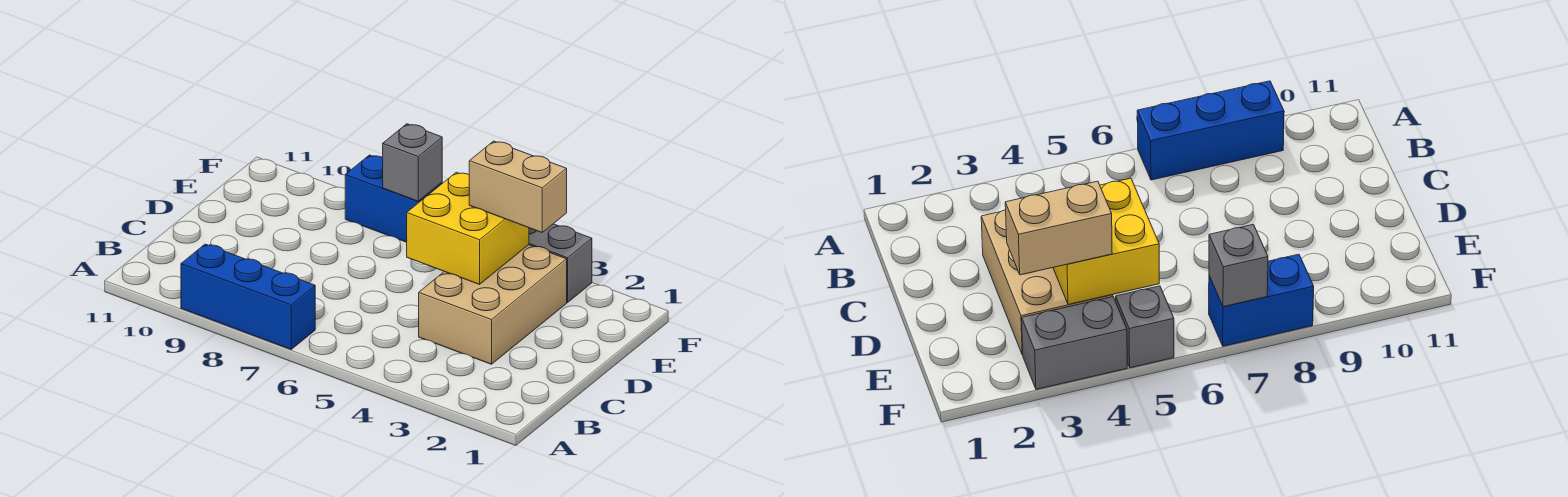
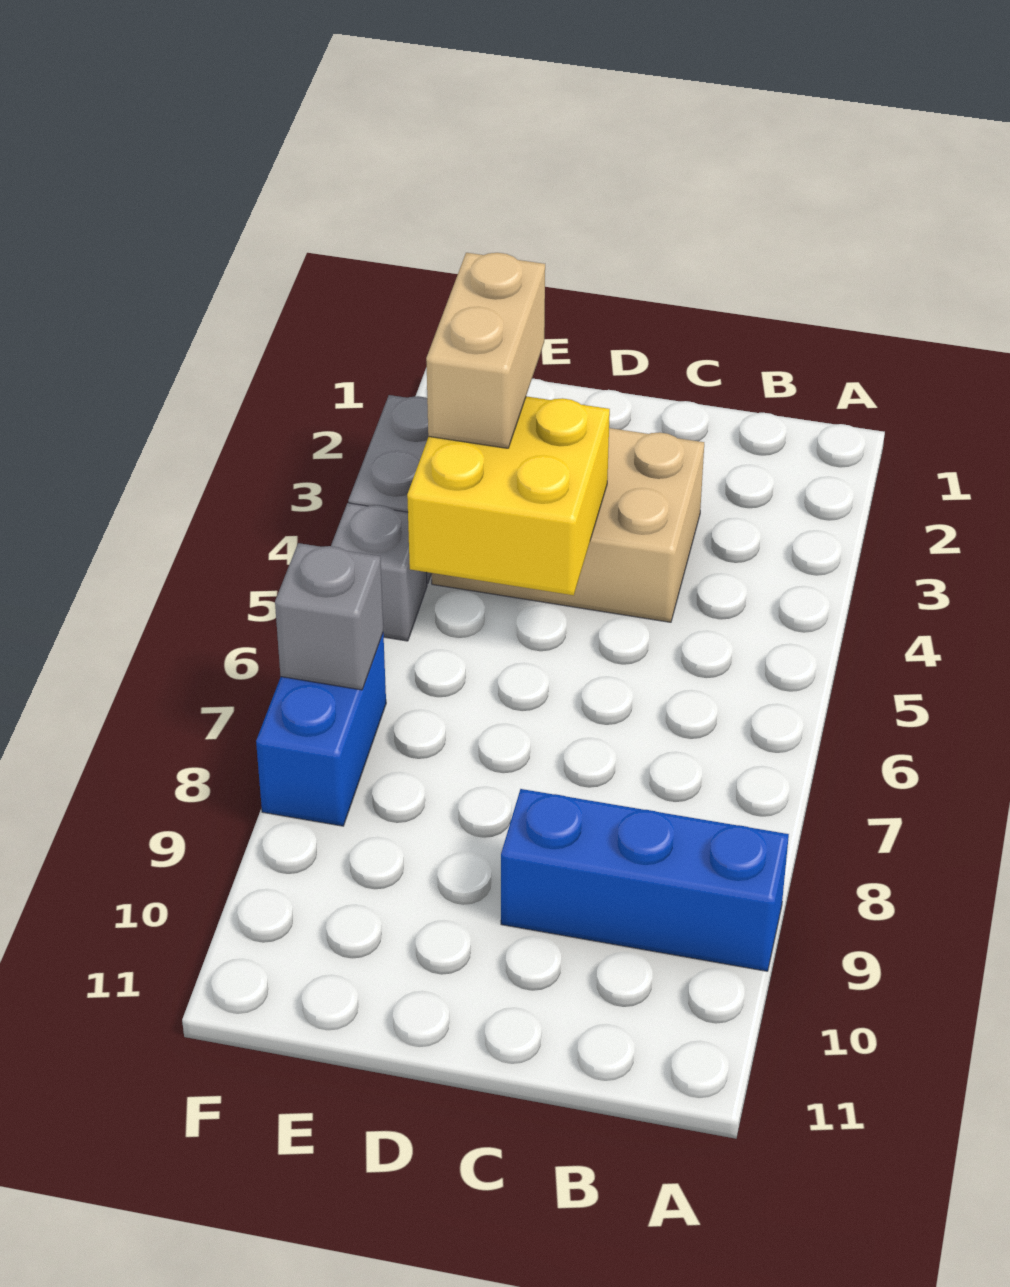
blue brick A7:A9 level 1 -> blue brick A9:C9 level 1

